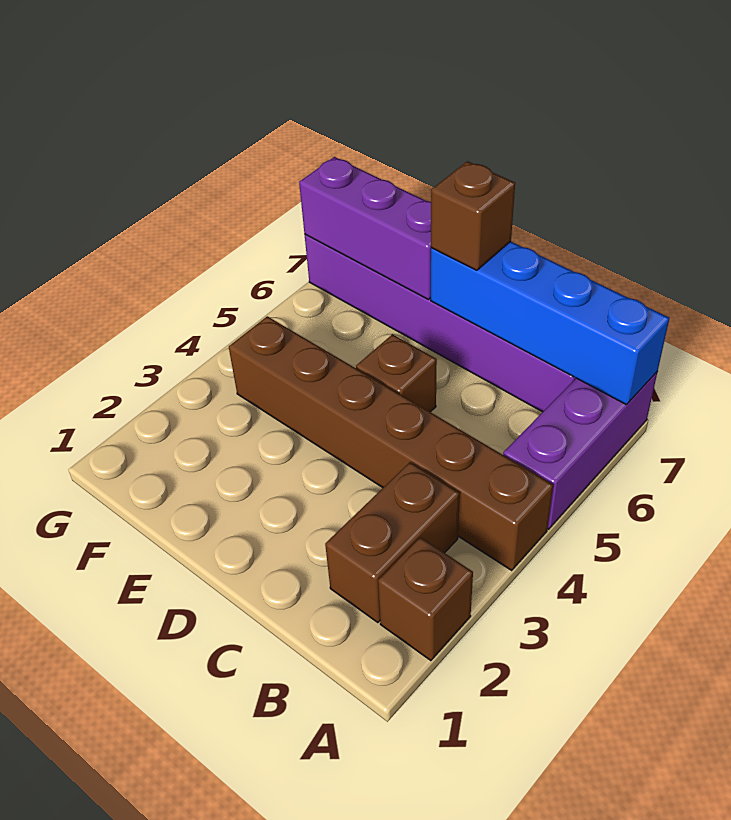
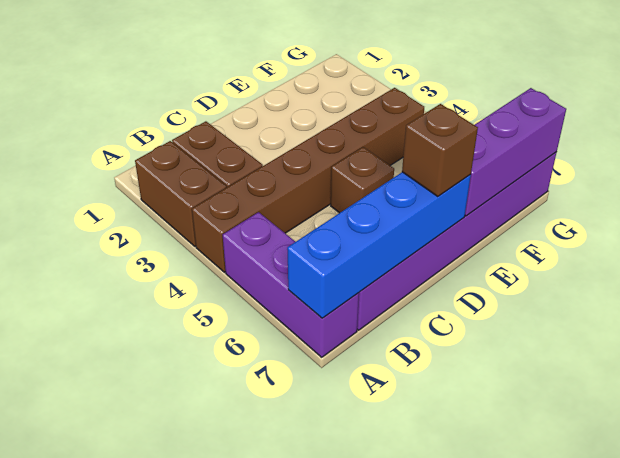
brown brick A2 level 1 -> brown brick A2:A3 level 1

